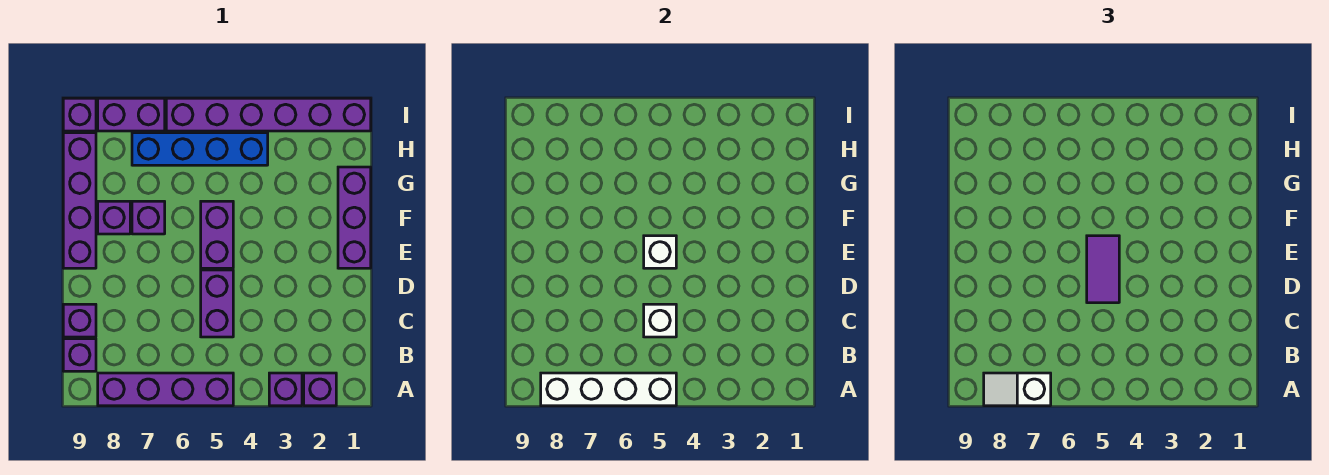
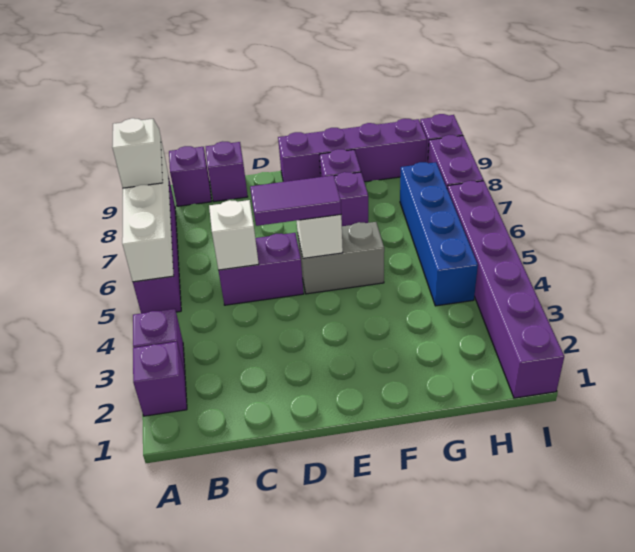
purple brick E1:G1 level 1 -> none
purple brick E5:F5 level 1 -> grey brick E5:F5 level 1

